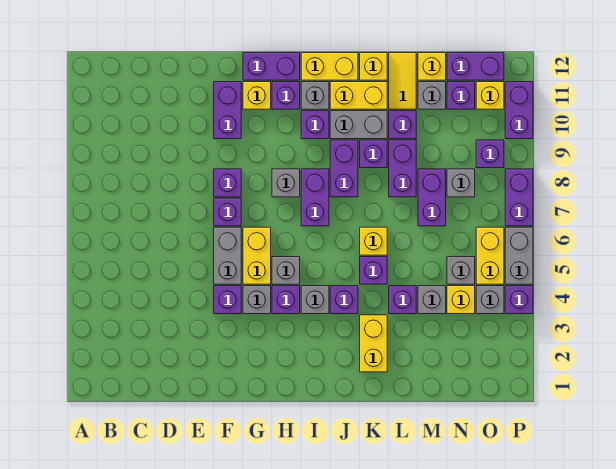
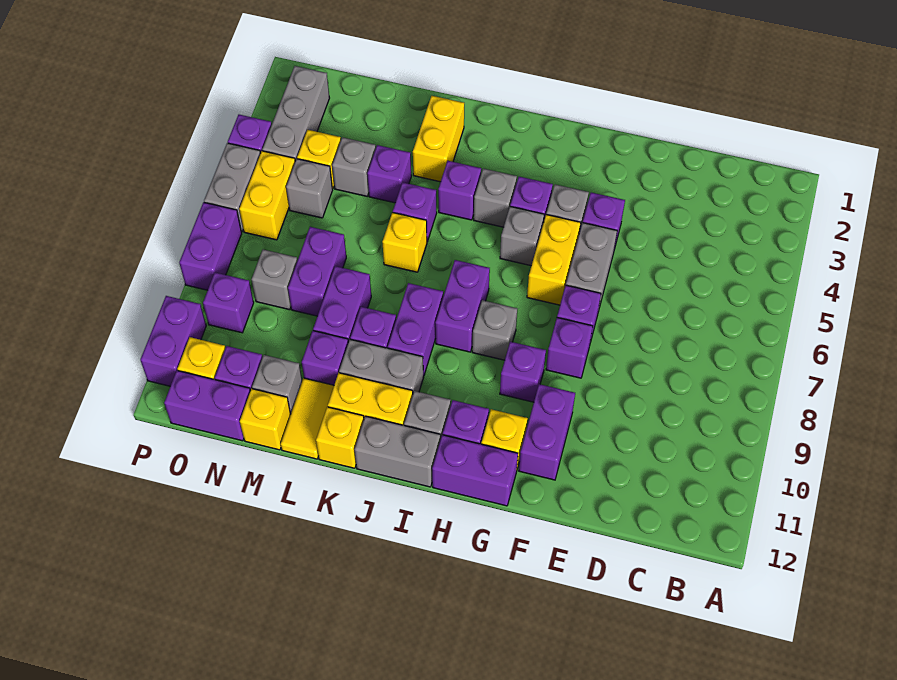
purple brick I10 level 1 -> purple brick G9 level 1
yellow brick I12:J12 level 1 -> grey brick I12:J12 level 1
grey brick O4 level 1 -> grey brick O2:O4 level 1

